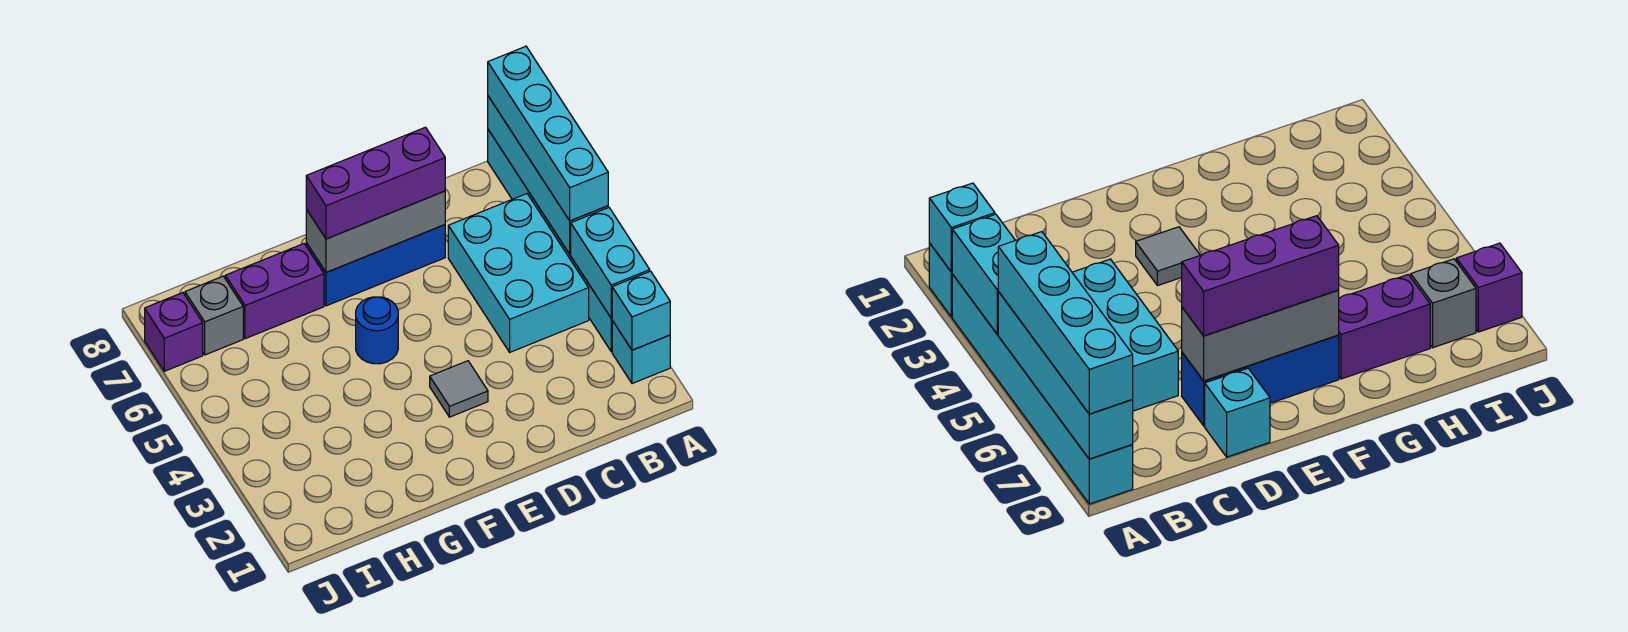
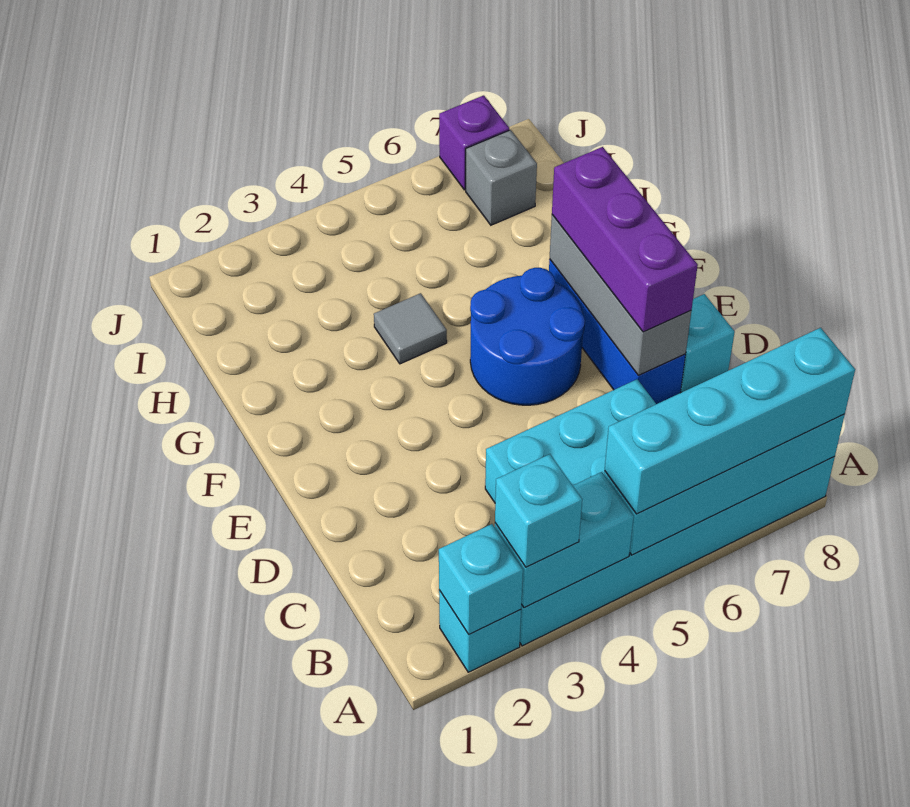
none -> cyan brick A3 level 3
grey tile E3 level 1 -> grey tile G4 level 1
blue round brick F5 level 1 -> blue round brick E5:F6 level 1
purple brick G7:H7 level 1 -> none

